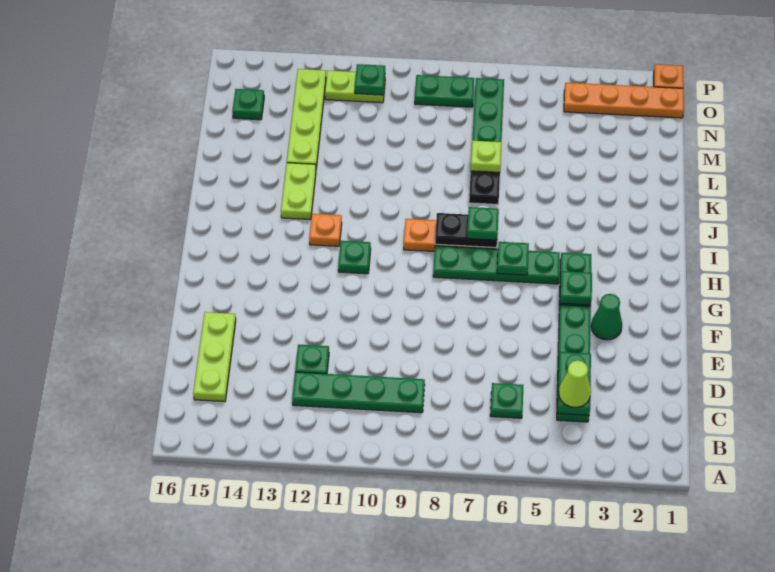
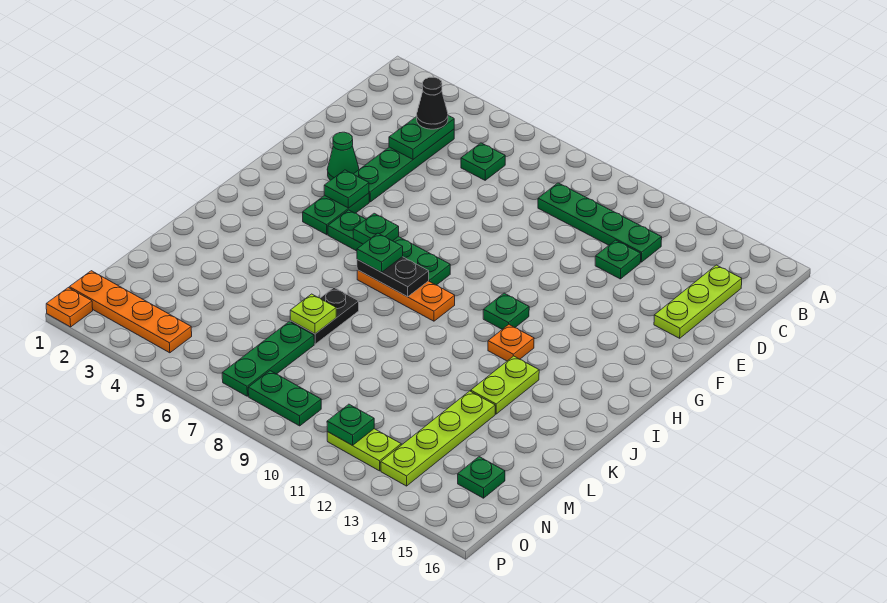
lime cone C4 level 3 -> black cone C4 level 3

